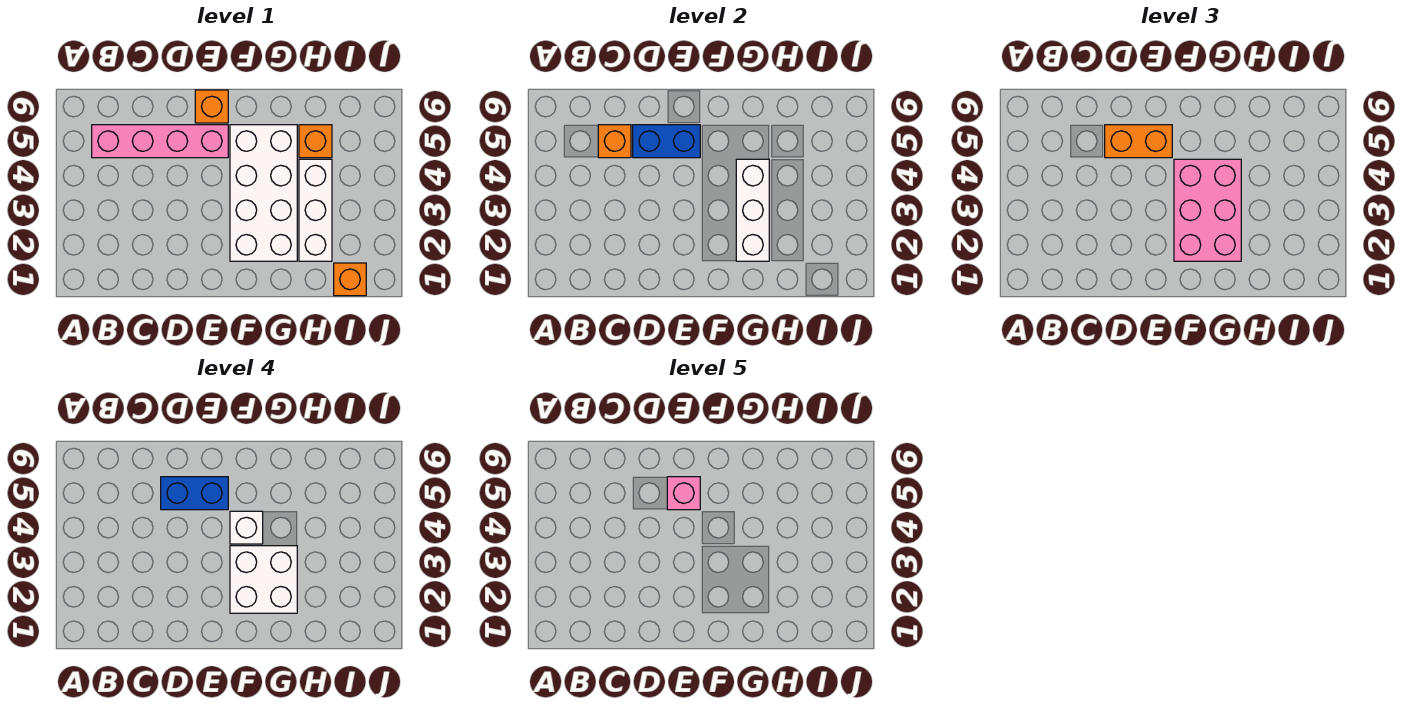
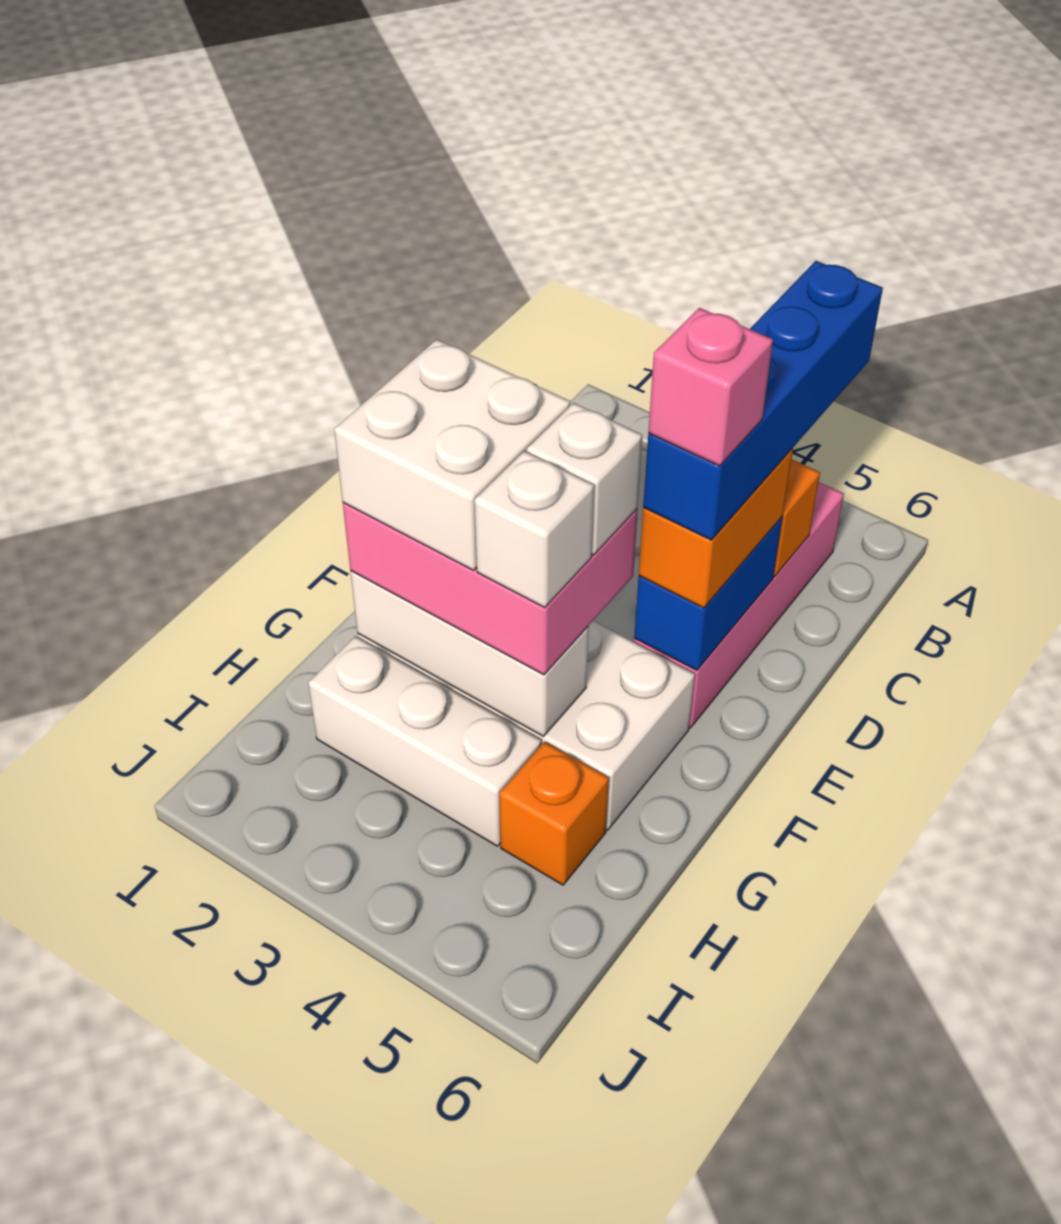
blue brick D5:E5 level 4 -> blue brick B5:E5 level 4
orange brick E6 level 1 -> none
none -> white brick G4 level 4
orange brick I1 level 1 -> none

